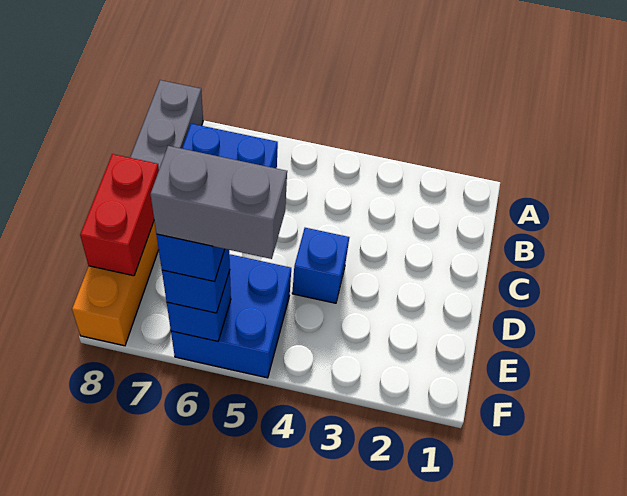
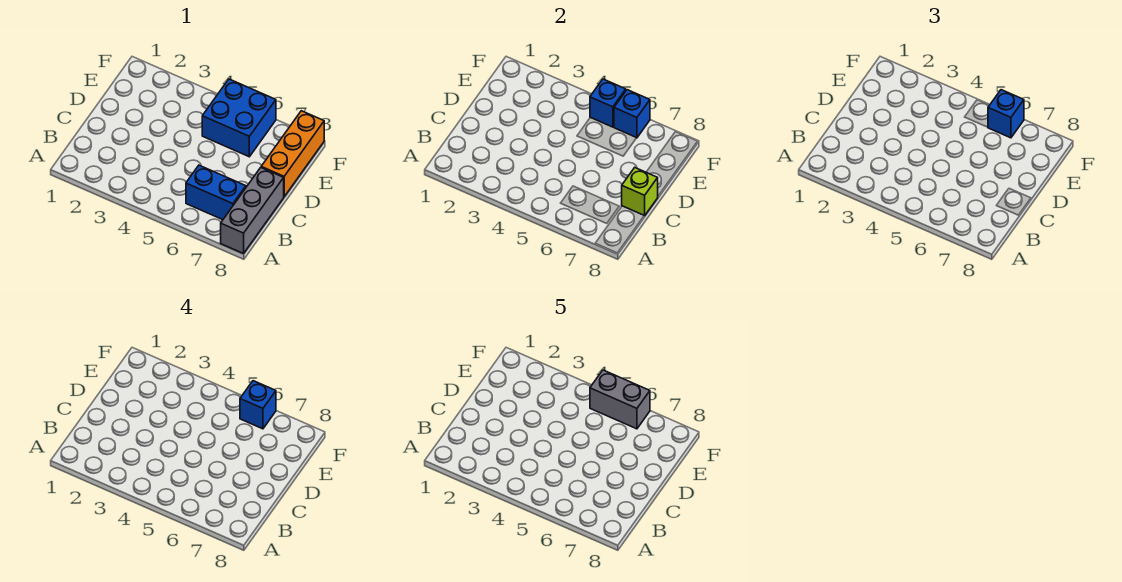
none -> lime brick C8 level 2
blue brick D4 level 1 -> blue brick F5 level 2
red brick D8:E8 level 2 -> none

